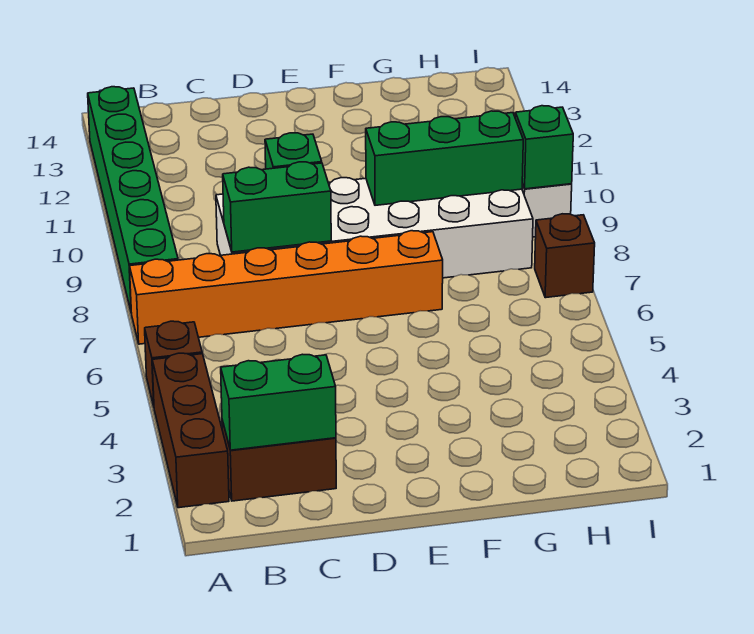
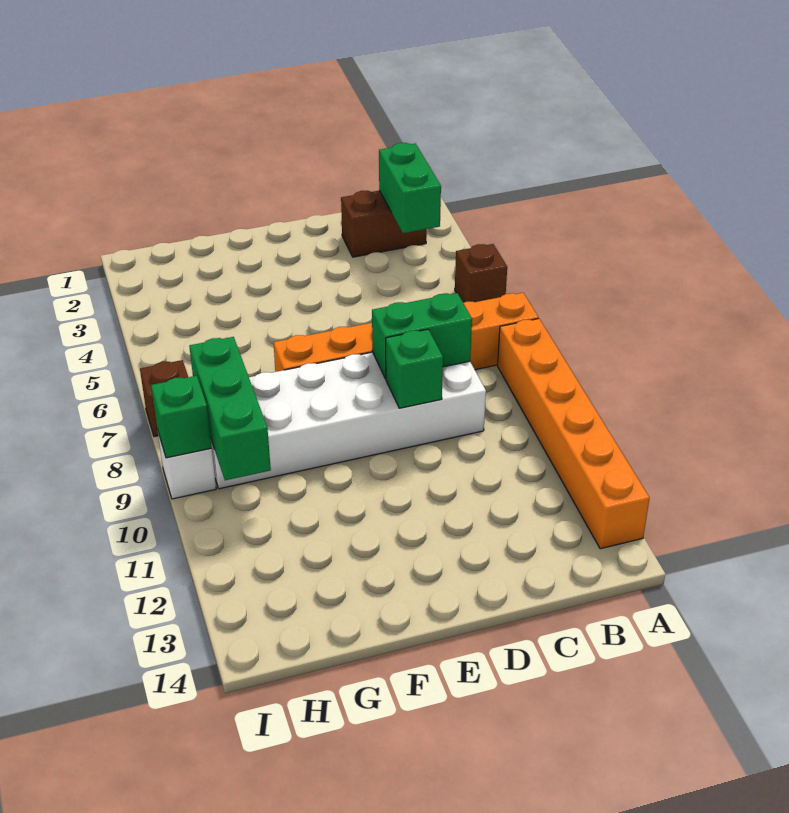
brown brick A2:A4 level 1 -> none
green brick A8:A13 level 1 -> orange brick A8:A13 level 1
green brick B2:C2 level 2 -> green brick B2:B3 level 2
green brick F9:H9 level 2 -> green brick H8:H10 level 2

